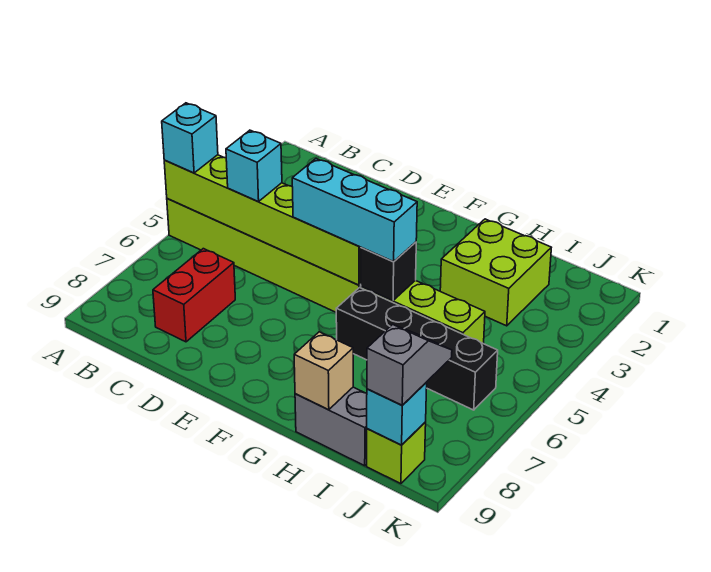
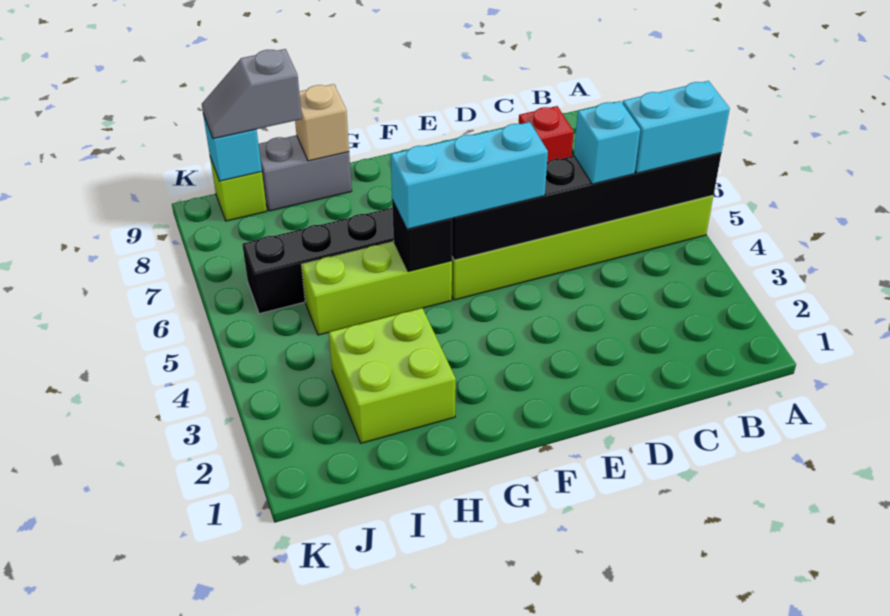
lime brick A5:F5 level 2 -> black brick A5:F5 level 2
cyan brick A5 level 3 -> cyan brick A5:B5 level 3
red brick C7:C8 level 1 -> red brick C8 level 1
grey slope J8:J9 level 3 top 9 -> grey slope I9:J9 level 3 top I

